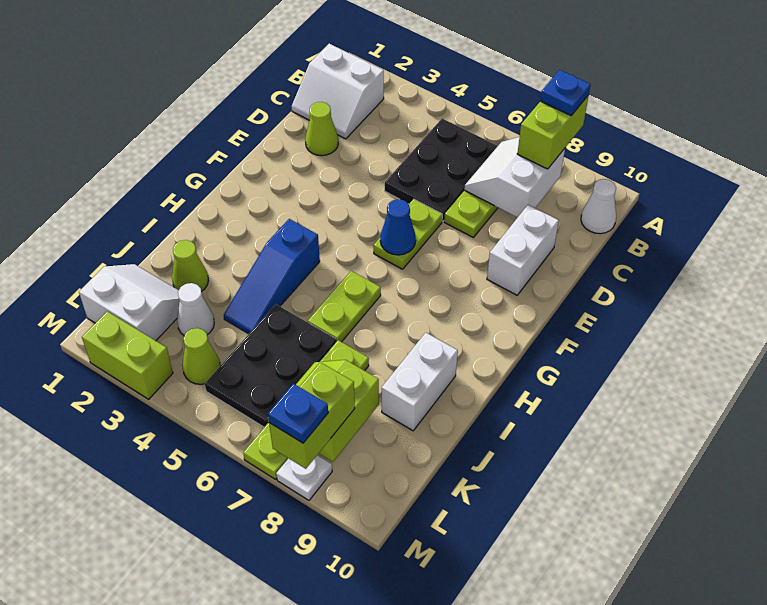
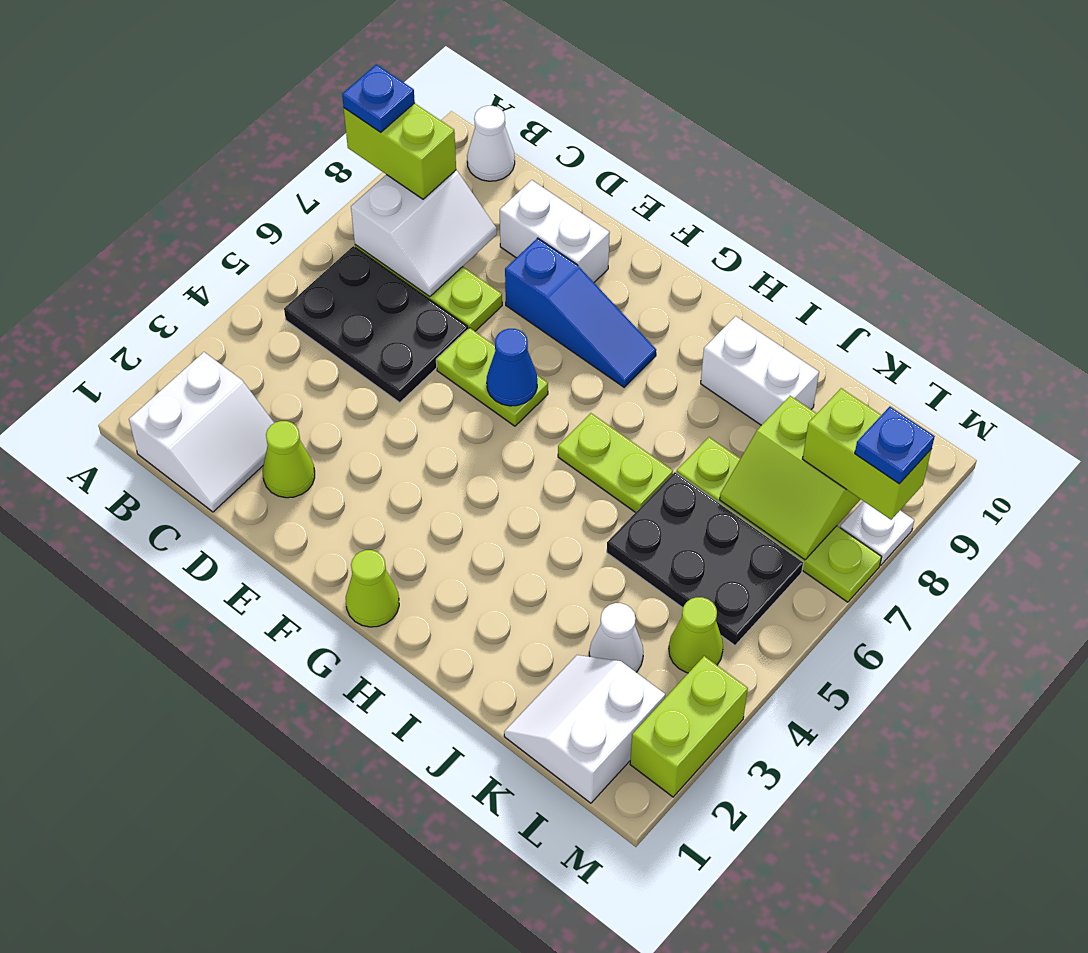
white slope B7:C8 level 2 top 8 -> white slope B7:C8 level 2 top B
blue slope H4:J4 level 1 top H -> blue slope E8:G8 level 1 top E
lime cone J2 level 1 -> lime cone G1 level 1

